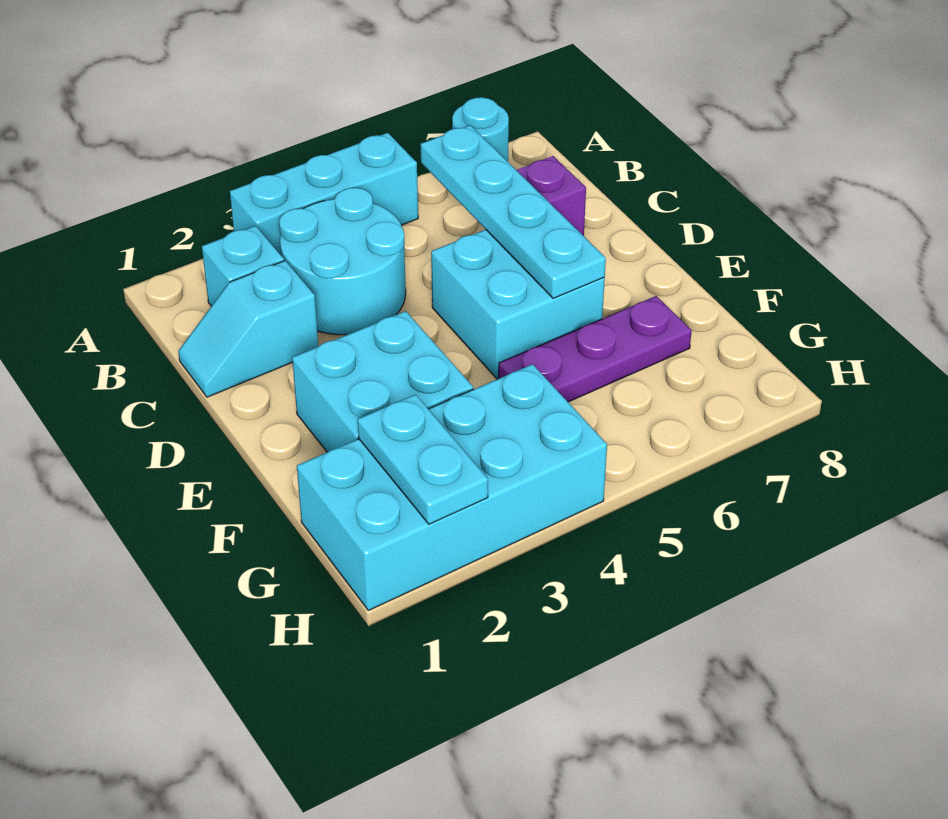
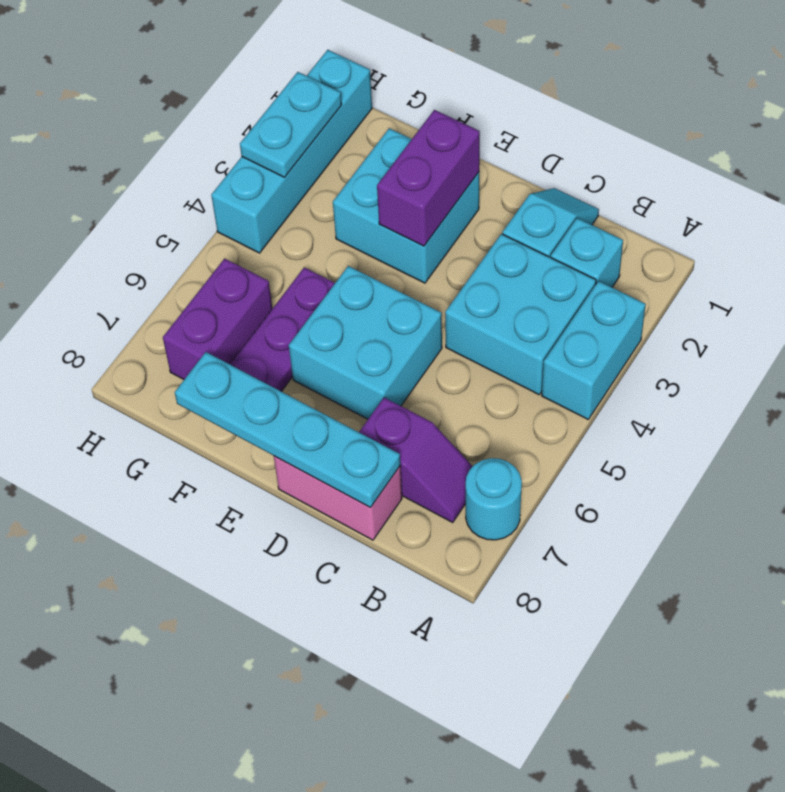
cyan brick A3:A5 level 1 -> cyan brick A3:A4 level 1
cyan round brick B3:C4 level 1 -> cyan brick B3:C4 level 1
cyan plate B6:E6 level 2 -> cyan plate C8:F8 level 2
none -> pink brick C8:D8 level 1
none -> purple brick E2:E3 level 2
cyan brick G1:H4 level 1 -> cyan brick H1:H4 level 1
cyan plate G2:H2 level 2 -> cyan plate H2:H3 level 2
none -> purple brick G6:G7 level 1

